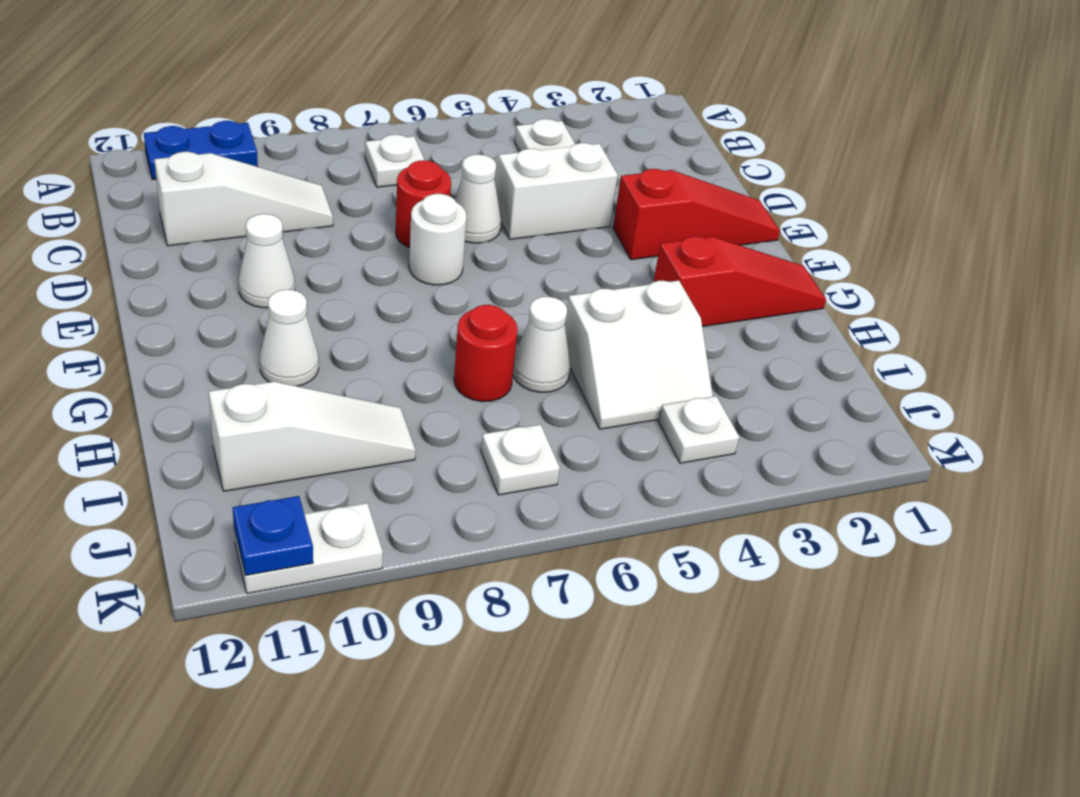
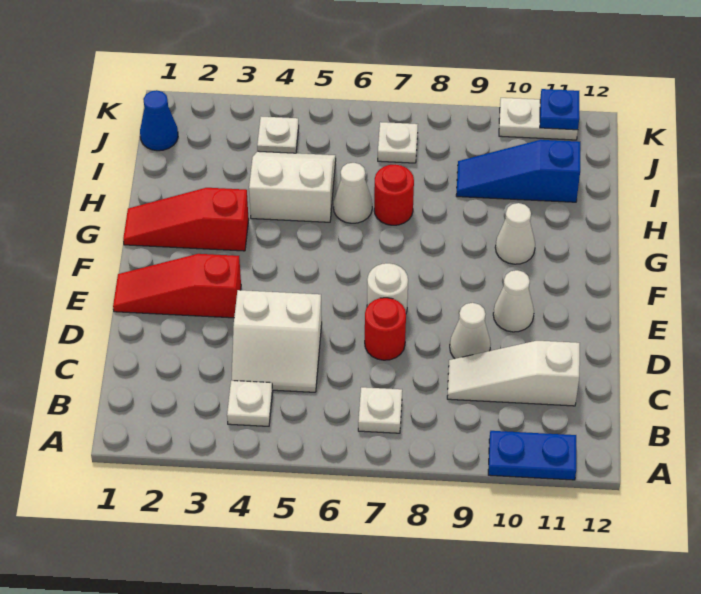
white cone D6 level 1 -> white cone D9 level 1
white slope I9:I11 level 1 top 11 -> blue slope I9:I11 level 1 top 11
none -> blue cone J1 level 1

